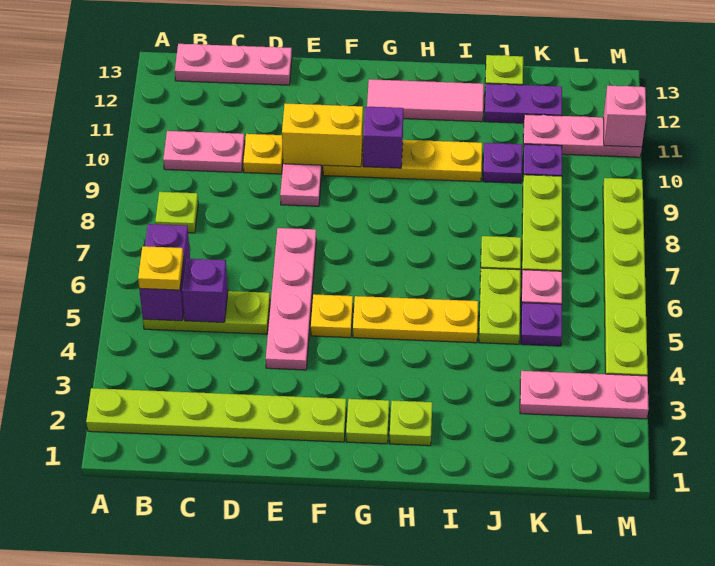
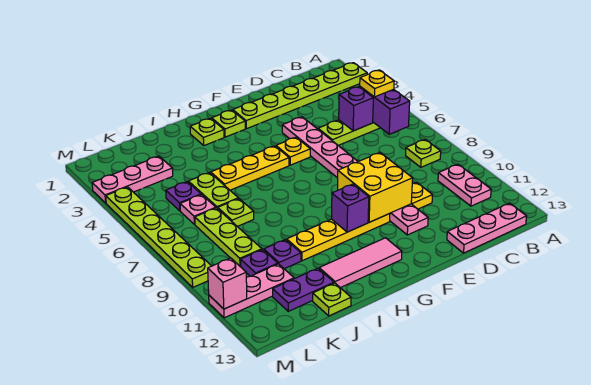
pink plate B10:C10 level 1 -> pink plate B10:B11 level 1
yellow brick E10:F10 level 2 -> yellow brick E9:F10 level 2

